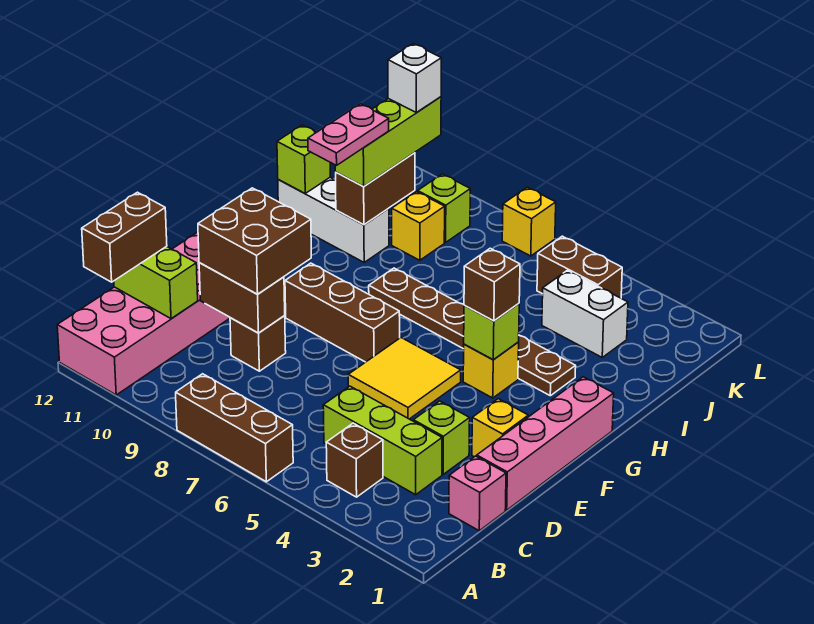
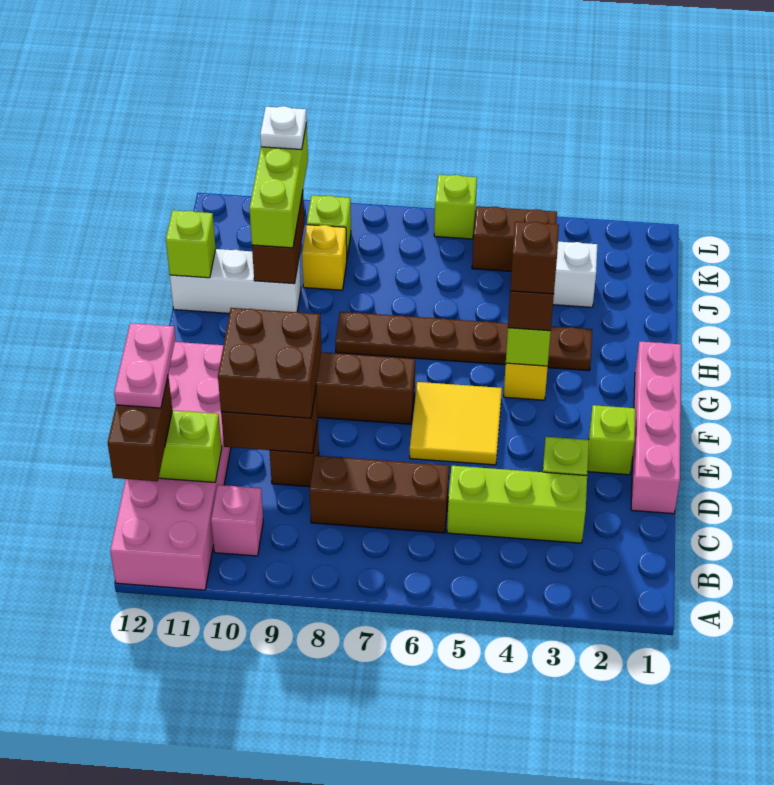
brown brick A6:A8 level 1 -> brown brick C6:C8 level 1
brown brick B4 level 1 -> brown brick G4 level 4
pink brick C1 level 1 -> pink brick B10 level 1
yellow brick E2 level 1 -> lime brick E2 level 1
pink plate H10:I10 level 4 -> pink plate C12:D12 level 4
white brick K10 level 4 -> white plate K10 level 4
none -> lime brick L6 level 1
yellow brick L7 level 1 -> none

